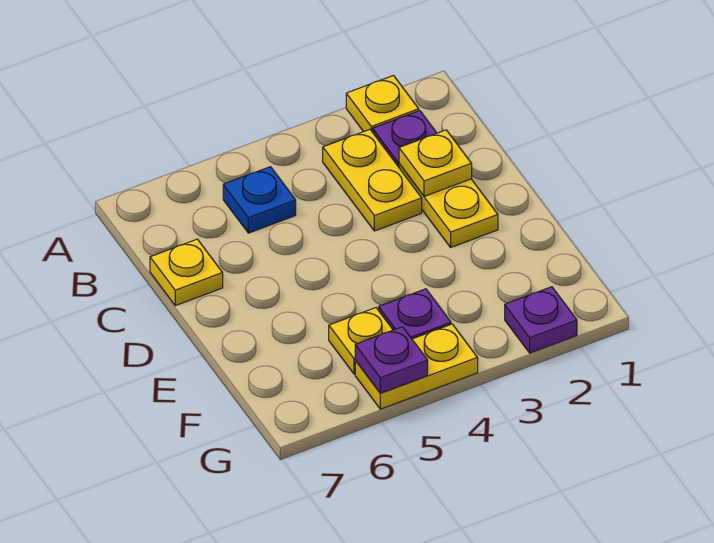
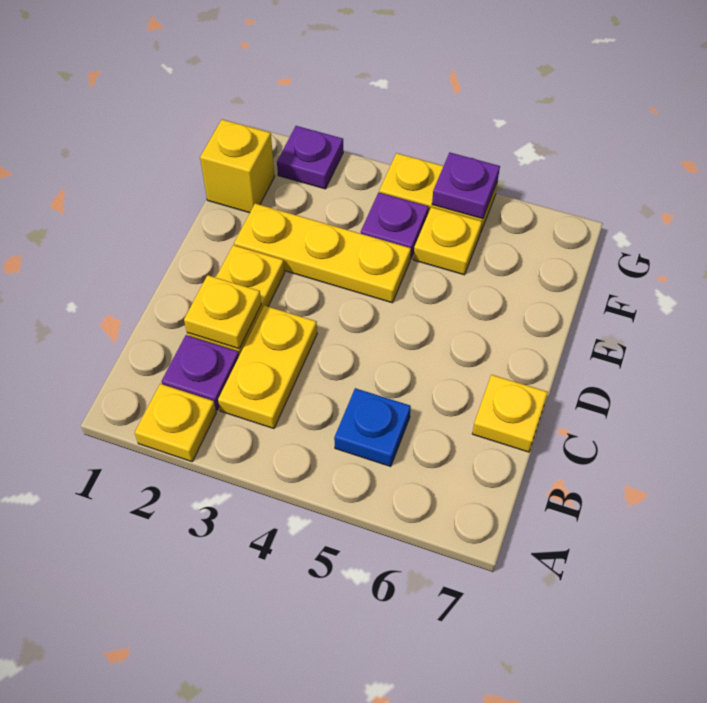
none -> yellow plate E2:E4 level 1
none -> yellow brick F1 level 1

